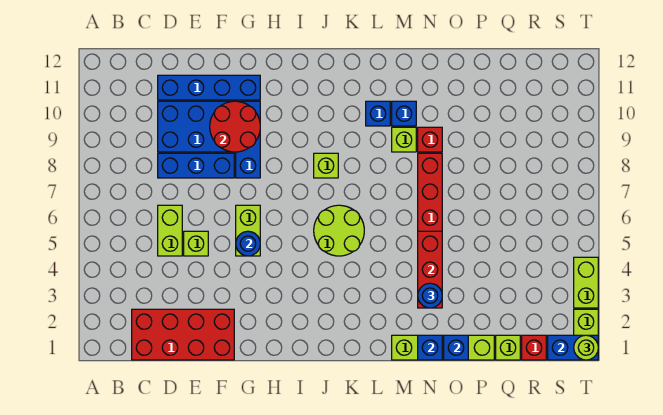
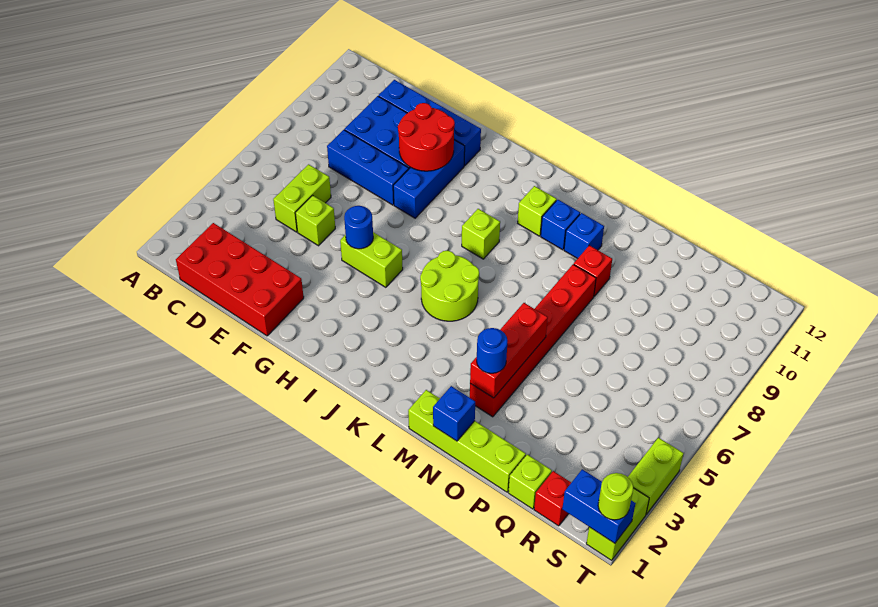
lime brick G5:G6 level 1 -> lime brick G5:H5 level 1
lime brick M9 level 1 -> lime brick K10 level 1
blue brick O1 level 2 -> none

